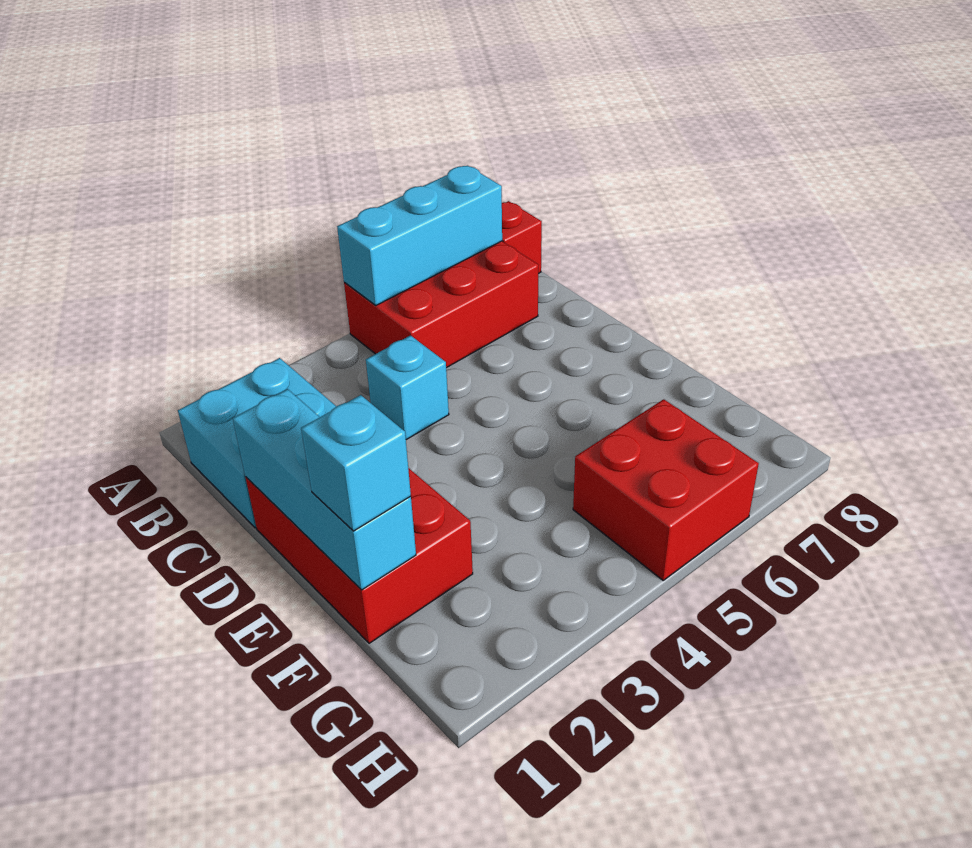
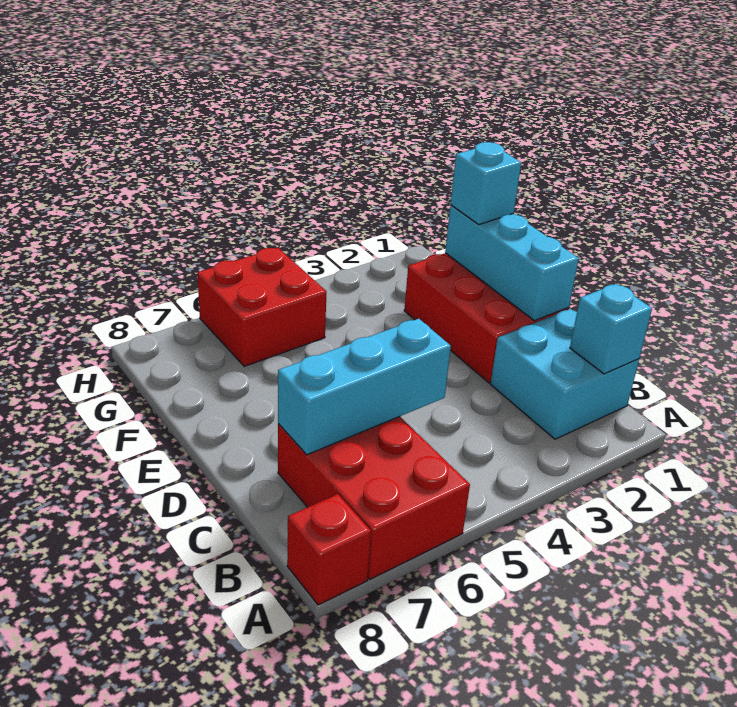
red brick A5:B7 level 1 -> red brick A6:C7 level 1
cyan brick A5:A7 level 2 -> cyan brick C5:C7 level 2
cyan brick C4 level 1 -> cyan brick B1 level 2

